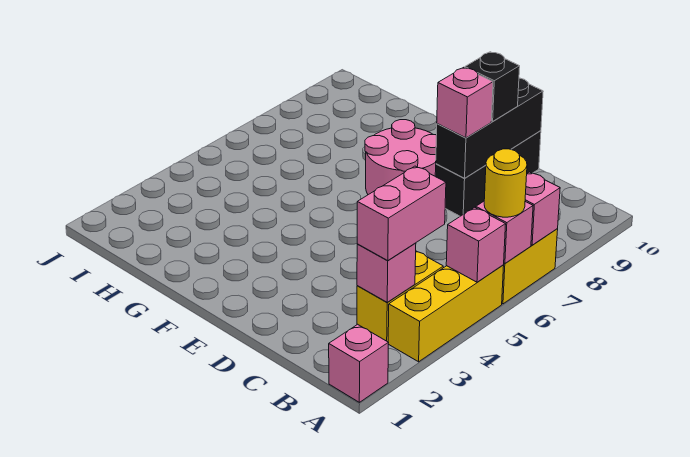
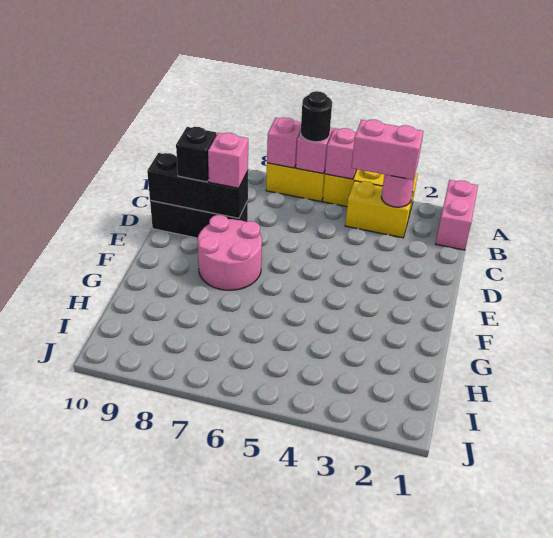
pink brick A1 level 1 -> pink brick A1:B1 level 1
yellow round brick A6 level 3 -> black round brick A6 level 3
pink brick B3 level 2 -> pink round brick B3 level 2

